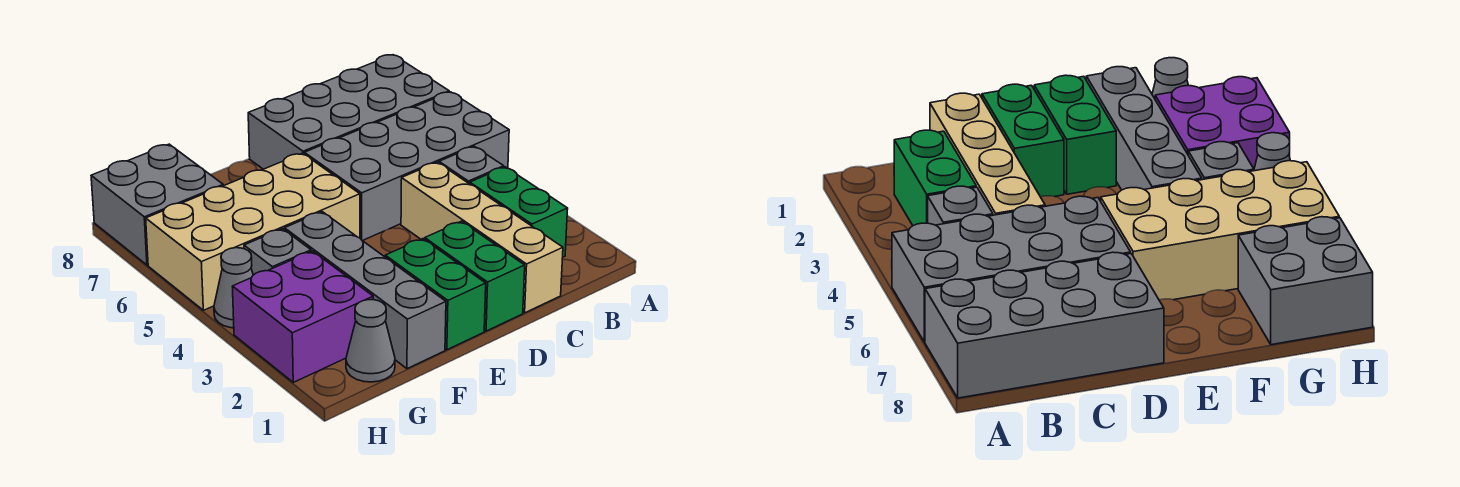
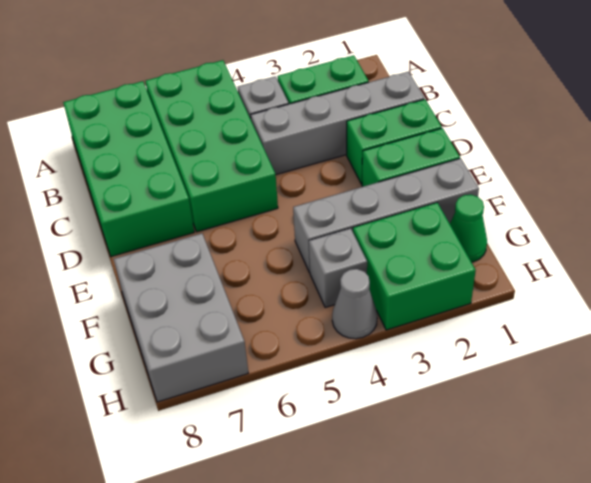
grey brick A5:D6 level 1 -> green brick A5:D6 level 1
grey brick A7:D8 level 1 -> green brick A7:D8 level 1
tan brick C1:C4 level 1 -> grey brick C1:C4 level 1
tan brick E5:H6 level 1 -> none
grey cone G1 level 1 -> green cone G1 level 1
purple brick G2:H3 level 1 -> green brick G2:H3 level 1
grey brick G7:H8 level 1 -> grey brick F7:H8 level 1

